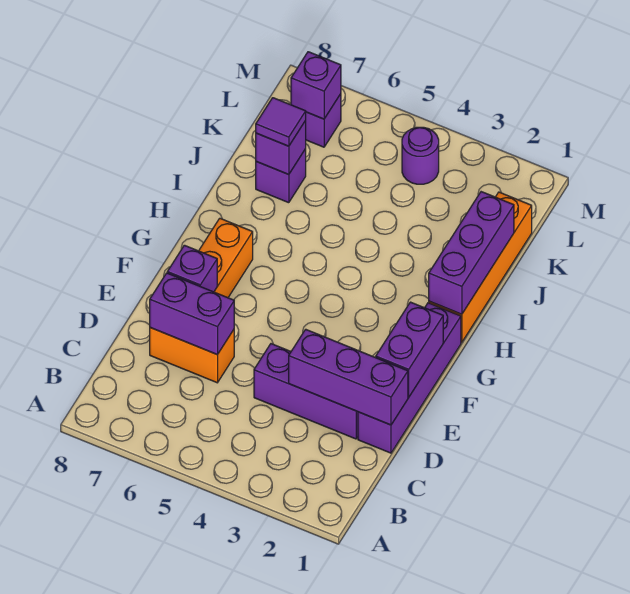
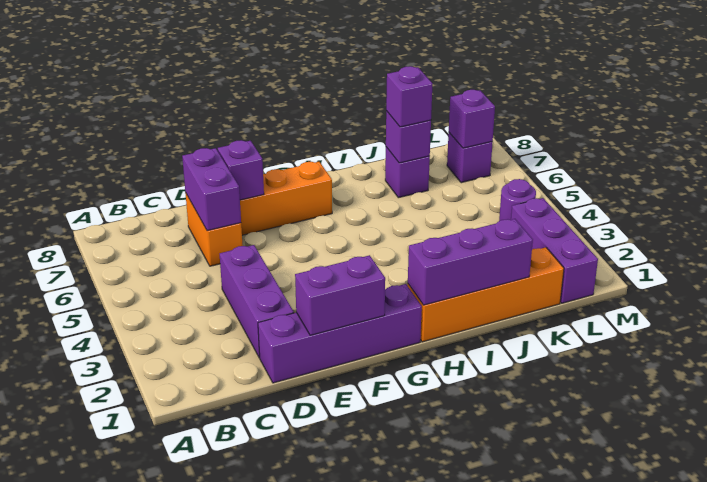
purple brick D1:D3 level 2 -> purple brick L1:L3 level 1
purple tile J7 level 3 -> purple brick J7 level 3

